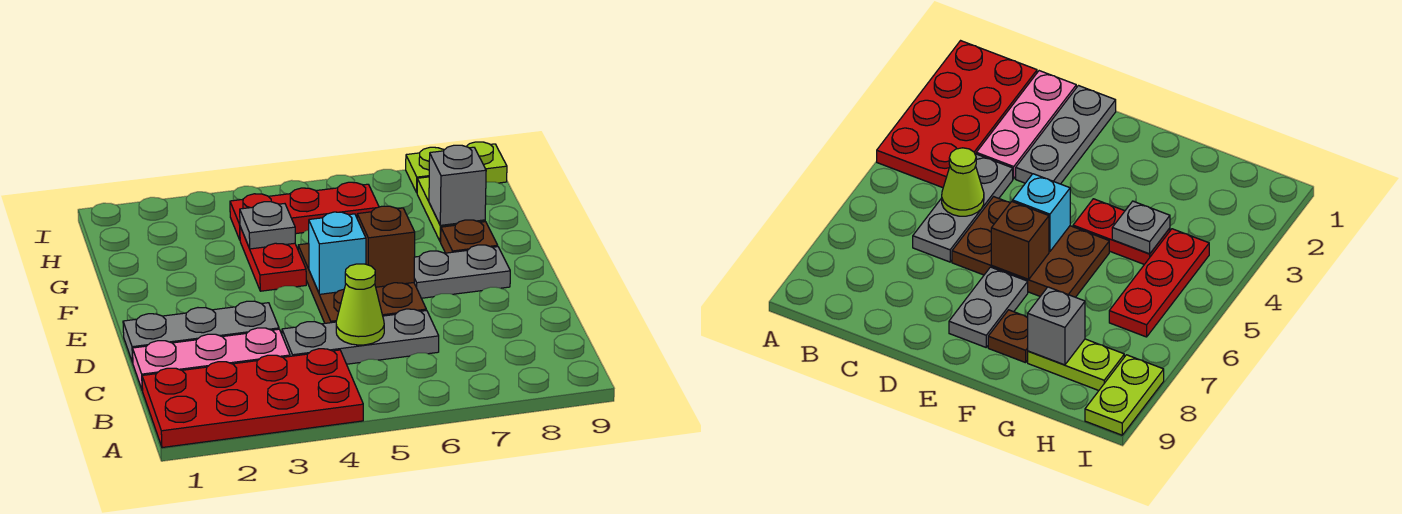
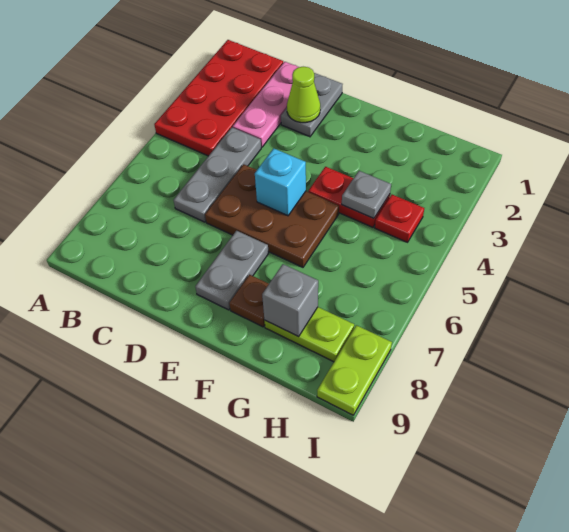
lime cone C5 level 2 -> lime cone D2 level 2
grey plate D1:D3 level 1 -> grey plate D1:D2 level 1
brown brick E6 level 2 -> none
red plate H4:H6 level 1 -> red plate H4 level 1

